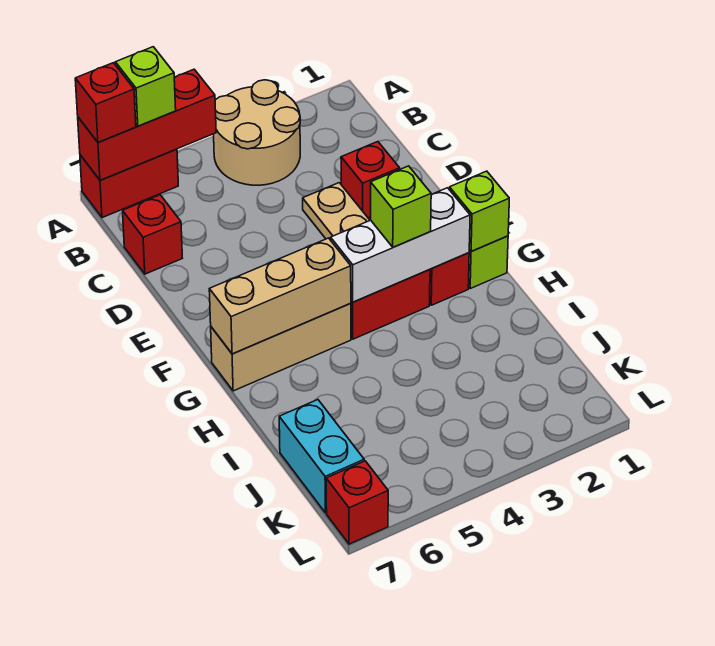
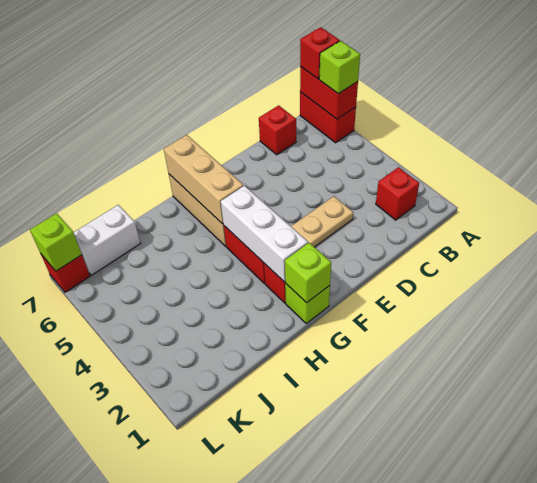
tan round brick A3:B4 level 1 -> none
red brick A5:A7 level 2 -> red brick A6:A7 level 2
red brick D2 level 1 -> red brick B2 level 1
lime brick G3 level 3 -> lime brick L7 level 2
cyan brick J7:K7 level 1 -> white brick J7:K7 level 1

